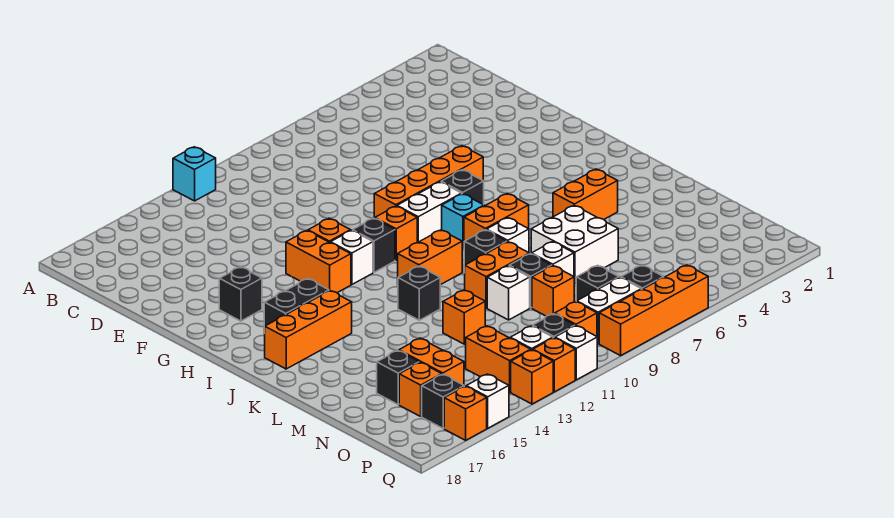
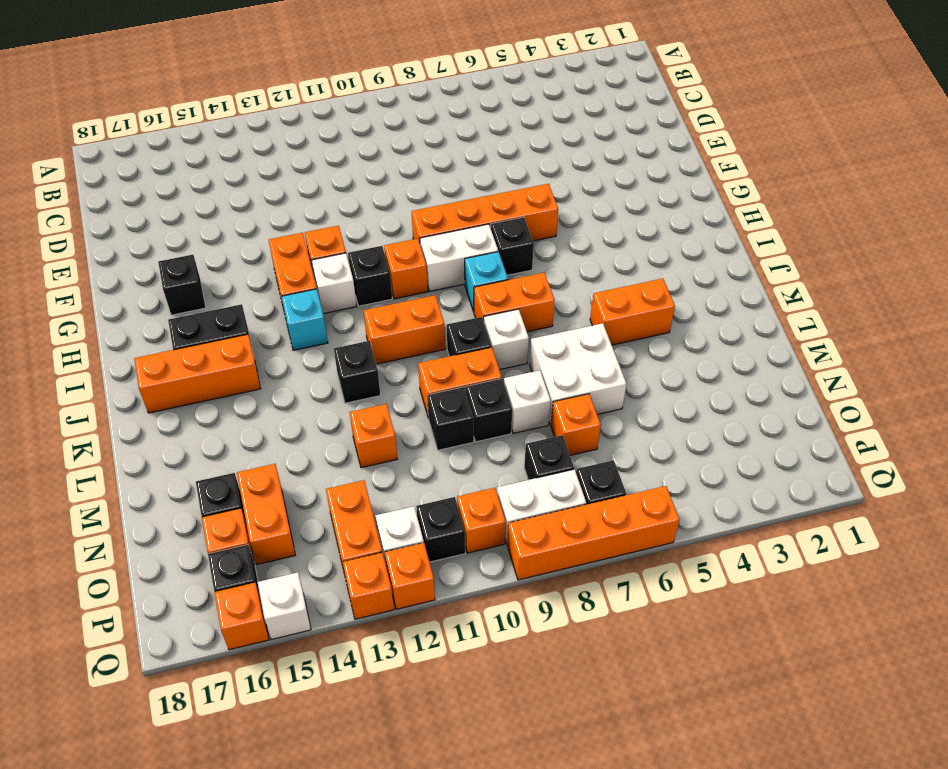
cyan brick A12 level 1 -> cyan brick I13 level 1
white brick M10 level 1 -> black brick M10 level 1
orange brick N9 level 1 -> orange brick N7 level 1
white brick Q11 level 1 -> none

